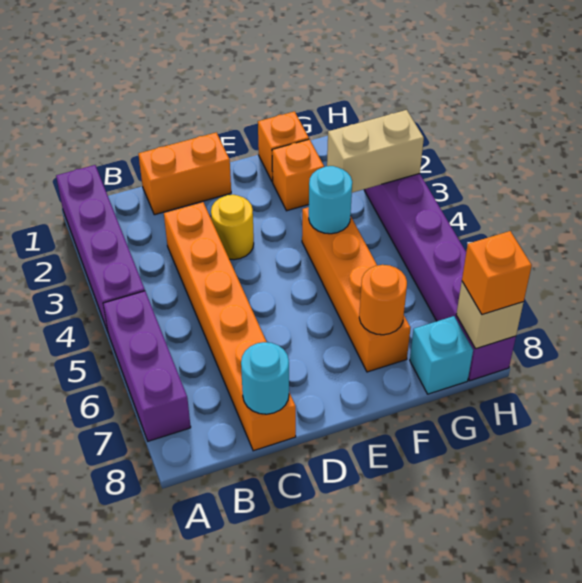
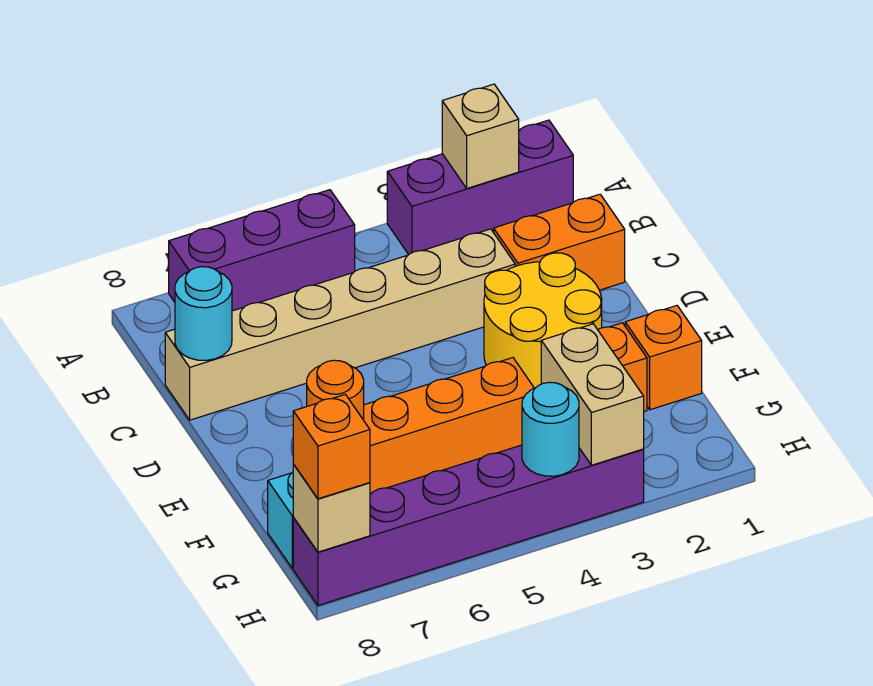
purple brick A1:A4 level 1 -> purple brick A1:A3 level 1
none -> tan brick A2 level 2
orange brick C1:D1 level 1 -> orange brick C1:C2 level 1
orange brick C3:C8 level 1 -> tan brick C3:C8 level 1
yellow round brick D3 level 1 -> yellow round brick D2:E3 level 1
cyan round brick F4 level 2 -> cyan round brick H4 level 2

